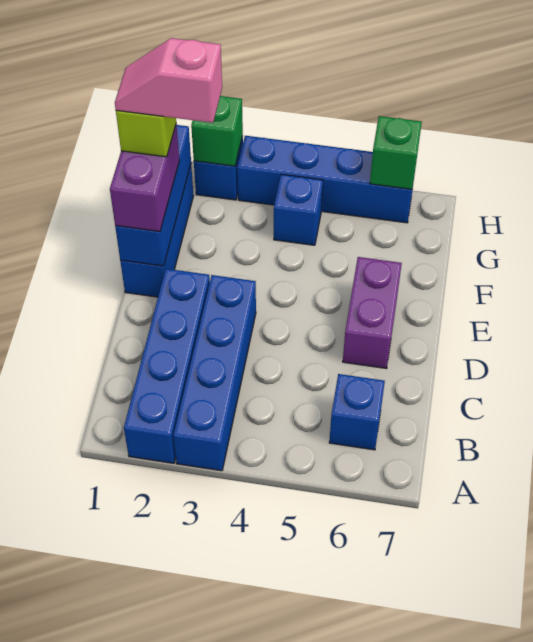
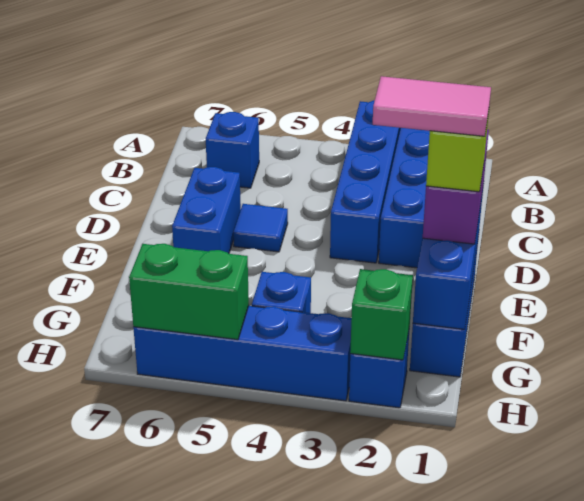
none -> blue tile D5 level 1
purple brick D6:E6 level 1 -> blue brick D6:E6 level 1
pink slope F1:F2 level 5 top 2 -> pink tile F1:F2 level 5
green brick H6 level 2 -> green brick H5:H6 level 2

